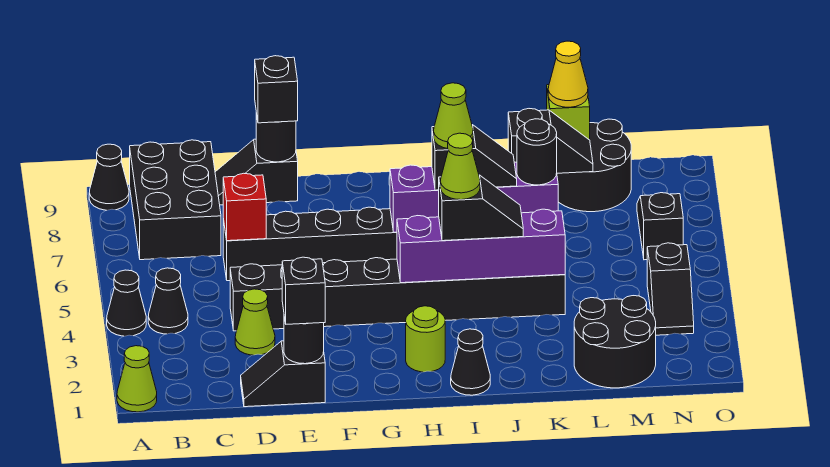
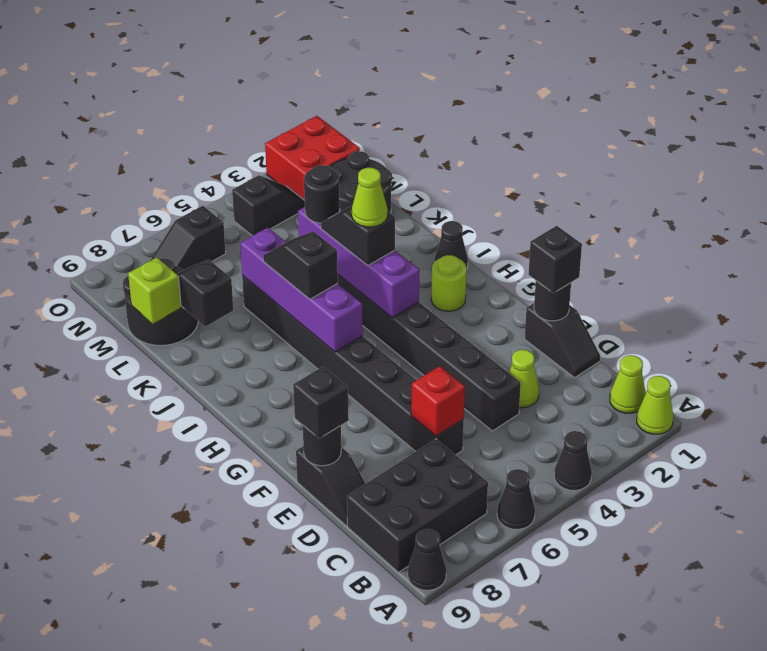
black cone B4 level 1 -> black cone A6 level 1
lime cone I6 level 4 -> lime cone B1 level 1
black round brick K6 level 3 -> black round brick K4 level 3
yellow cone L9 level 3 -> none
none -> red brick N1:O2 level 1

